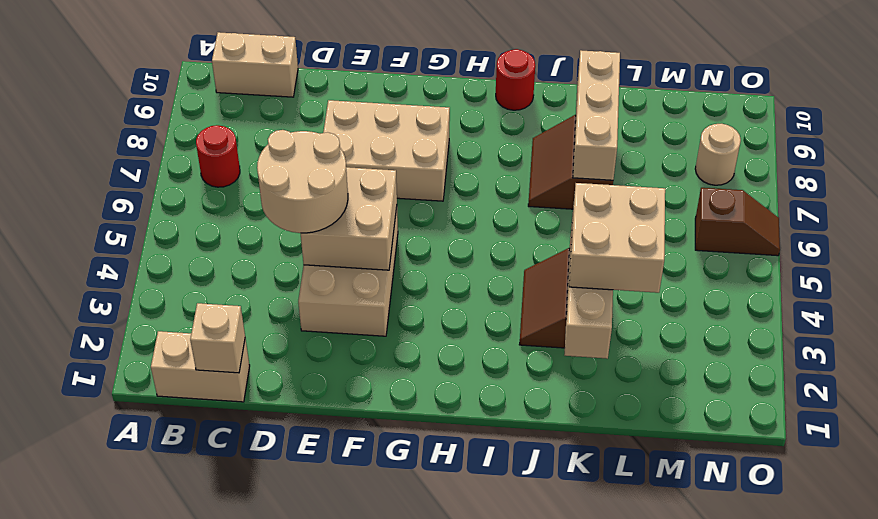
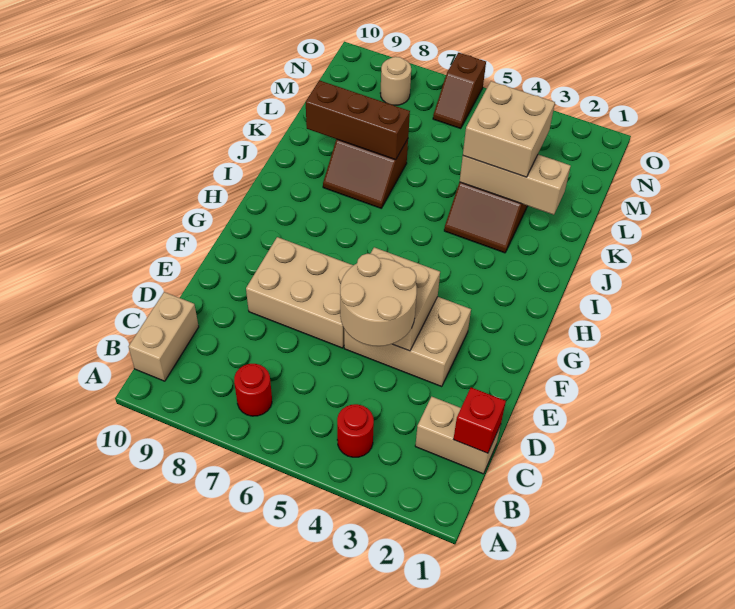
tan brick B1:C1 level 1 -> tan brick C1:C2 level 1
tan brick C1 level 2 -> red brick C1 level 2
tan brick E7:G8 level 1 -> tan brick E6:F8 level 1
red round brick I10 level 1 -> red round brick B4 level 1
tan brick K7:K9 level 2 -> brown brick K7:K9 level 2
brown slope N6:O6 level 1 top N -> brown slope N6:O6 level 1 top O

